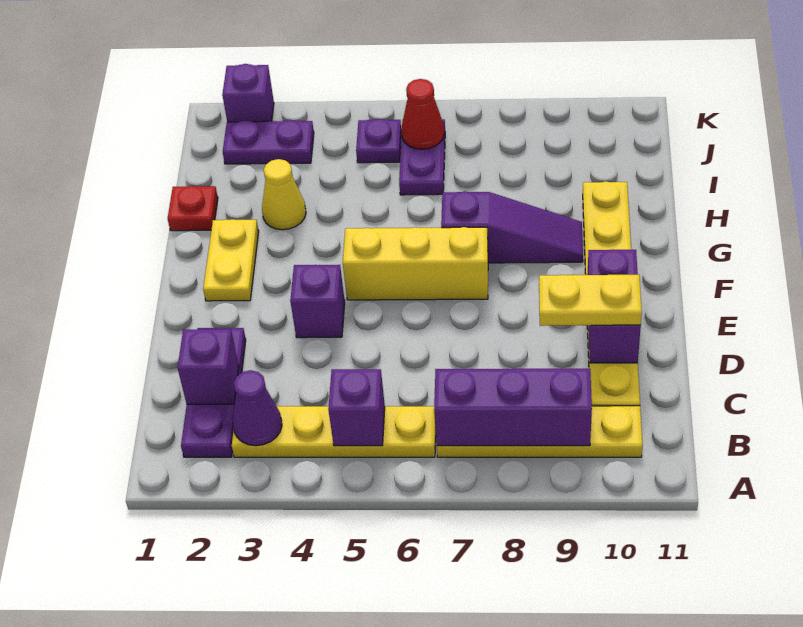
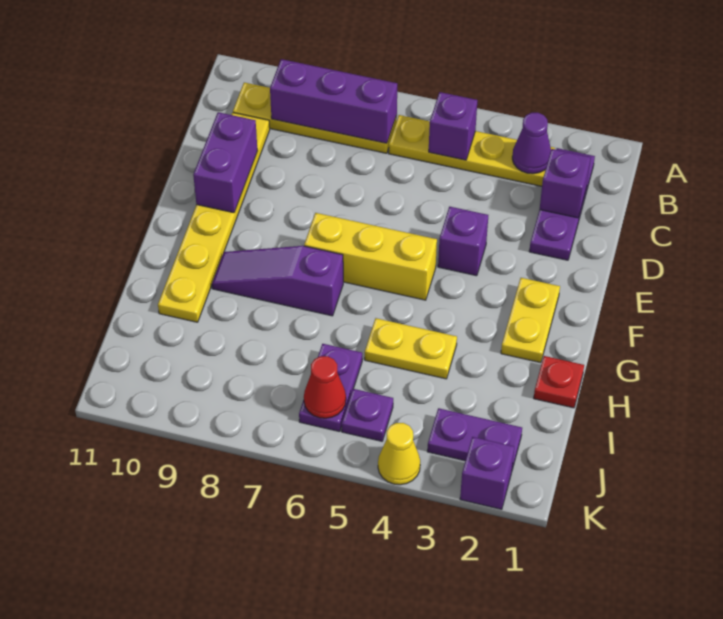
yellow plate D9:D10 level 3 -> yellow plate H4:H5 level 1
yellow cone H3 level 1 -> yellow cone K4 level 1

